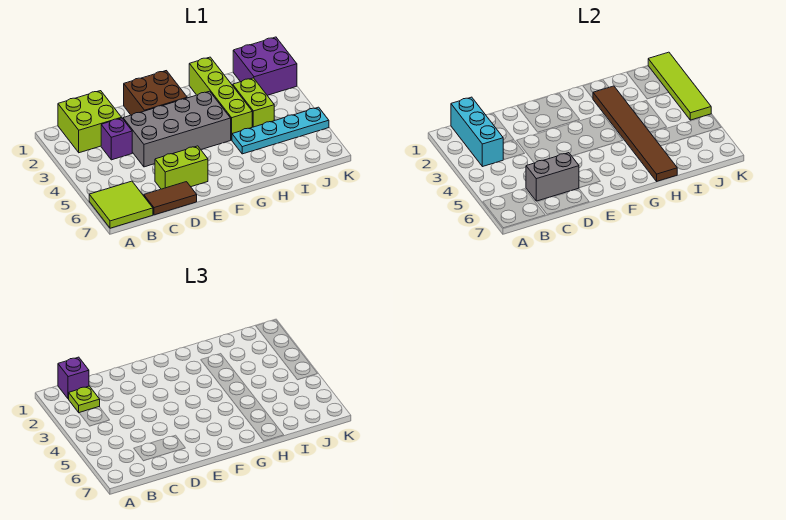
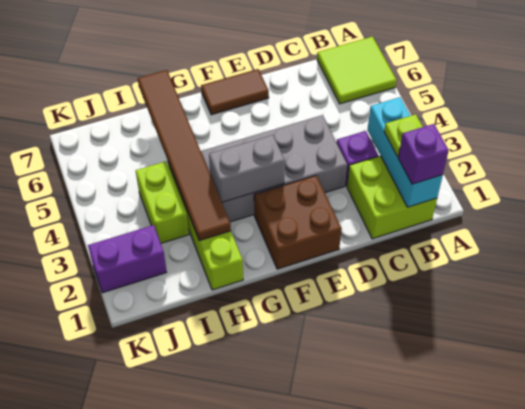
grey brick C6:D6 level 2 -> grey brick F3:G3 level 2
brown tile C7:D7 level 1 -> brown tile E7:F7 level 1
lime brick D6:E6 level 1 -> none
cyan plate H5:K5 level 1 -> none
purple brick J1:K2 level 1 -> purple brick J2:K2 level 1
lime tile K1:K4 level 2 -> none

